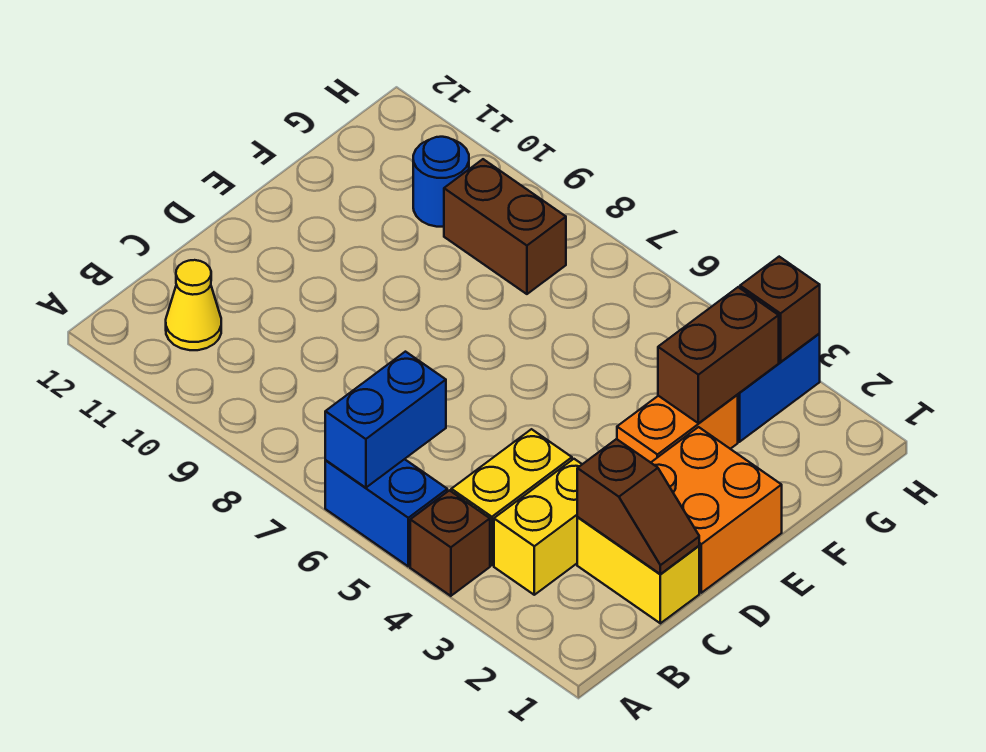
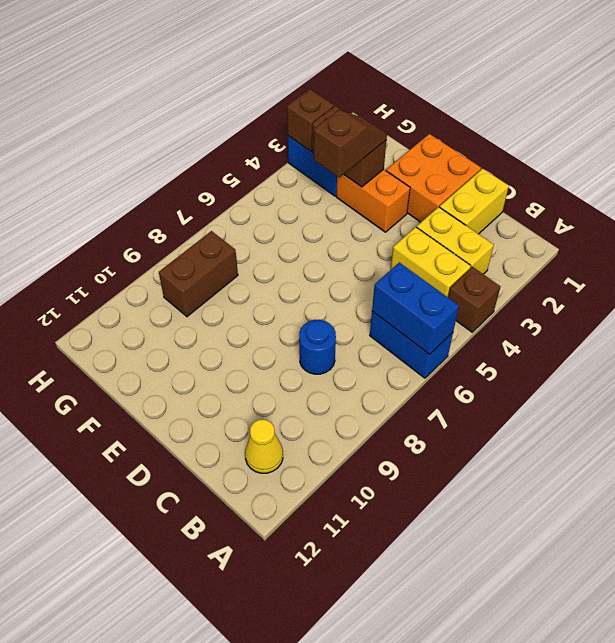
blue brick A5:A6 level 1 -> blue brick A6:B6 level 1
brown slope C1:C2 level 2 top 2 -> brown slope F3:F4 level 3 top 4
blue round brick G10 level 1 -> blue round brick C8 level 1

